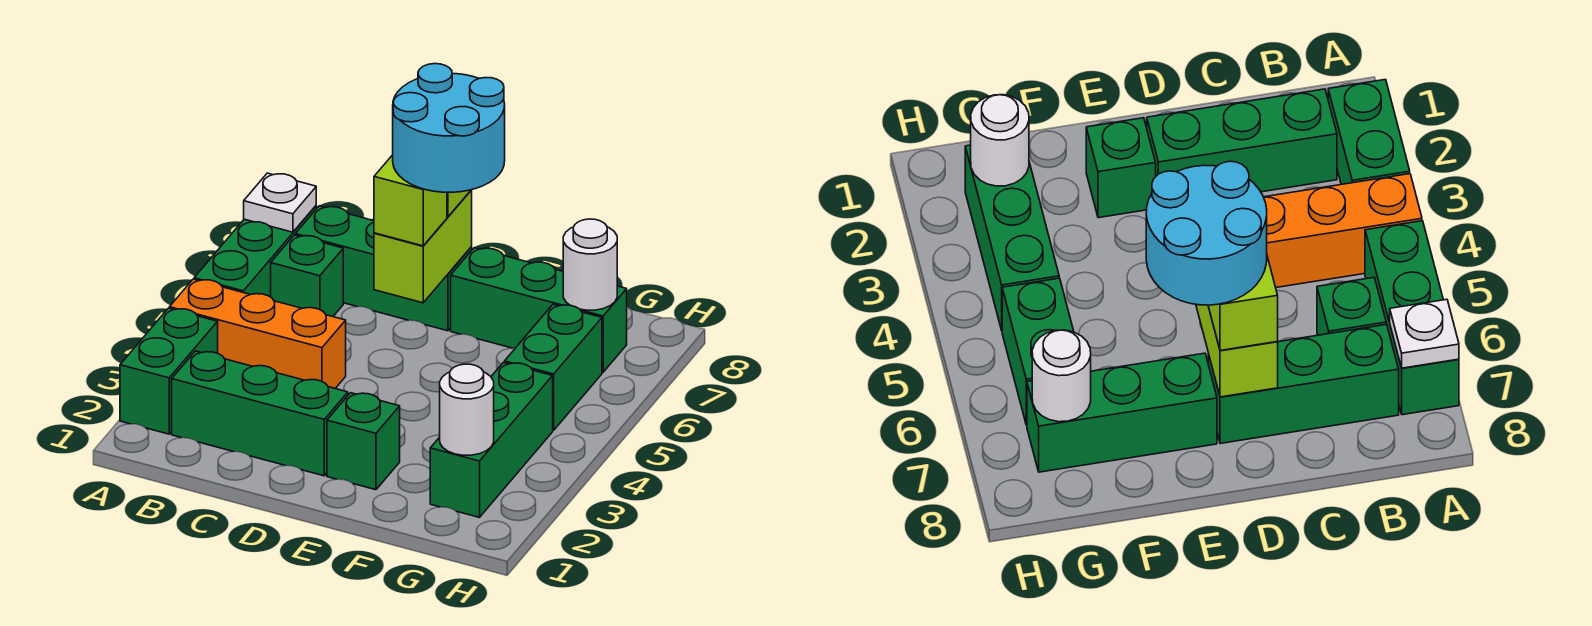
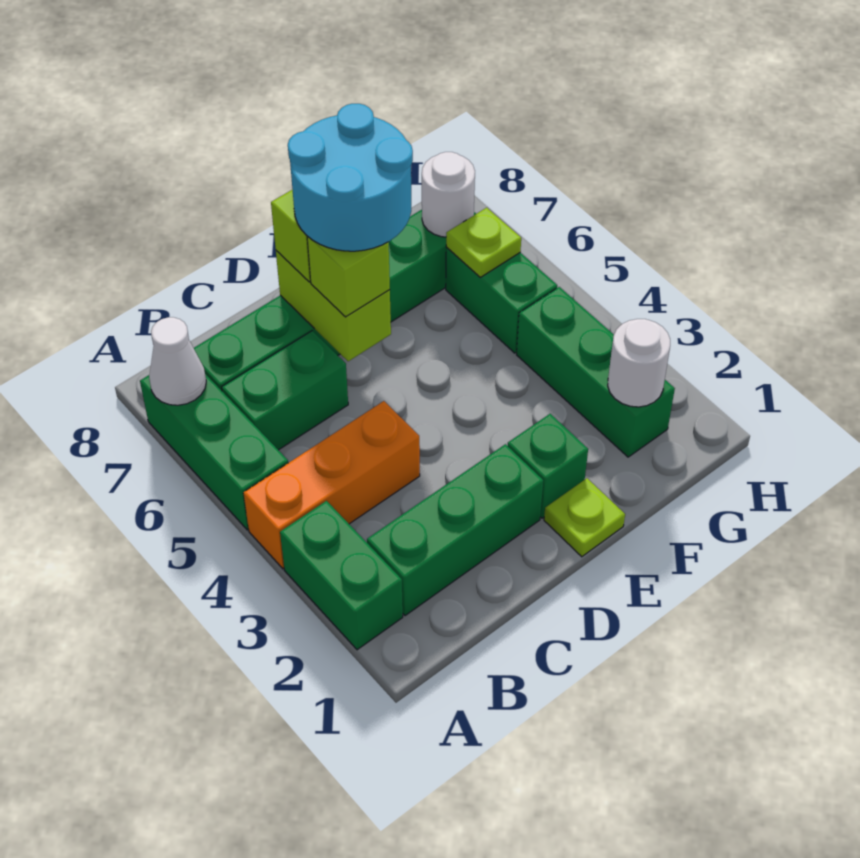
white plate A7 level 2 -> white cone A7 level 2
green brick B6 level 1 -> green brick B6:C6 level 1
none -> lime plate E1 level 1
none -> lime plate G6 level 2

